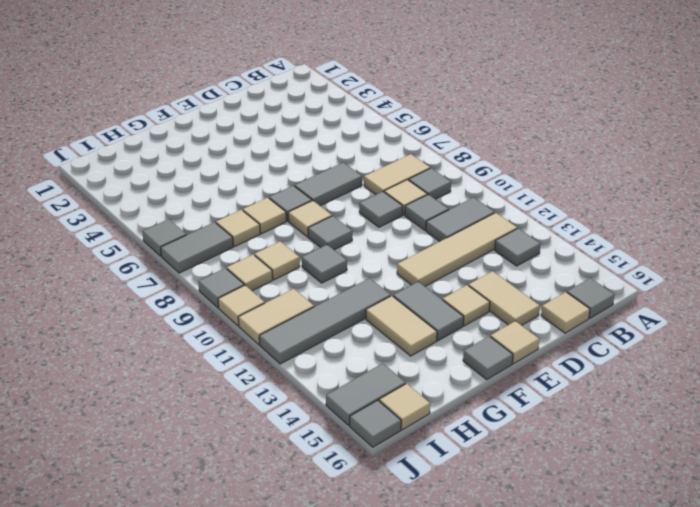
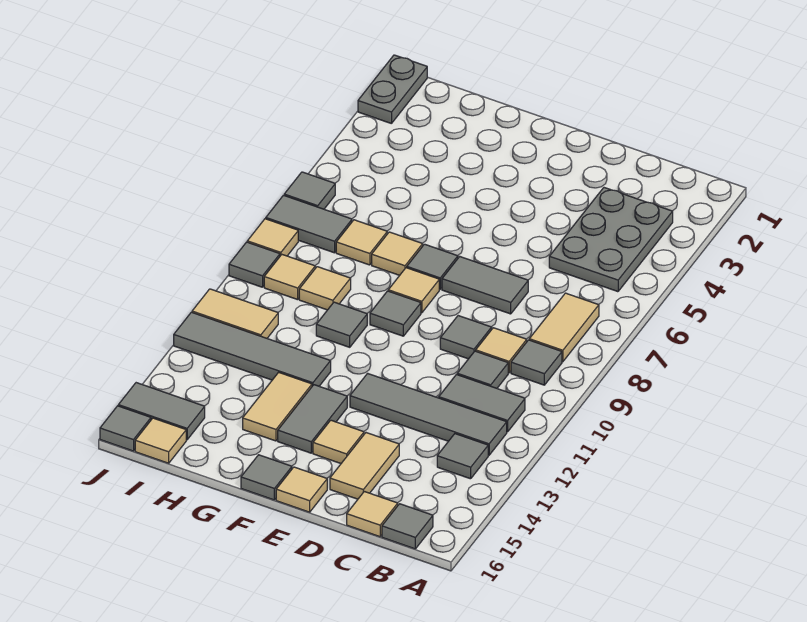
none -> grey plate B3:C5 level 1
tan tile B8:C8 level 1 -> tan tile B7:B8 level 1
tan tile B12:E12 level 1 -> grey tile B12:E12 level 1
none -> grey plate J1:J2 level 1
tan tile J10 level 1 -> tan tile J8 level 1

